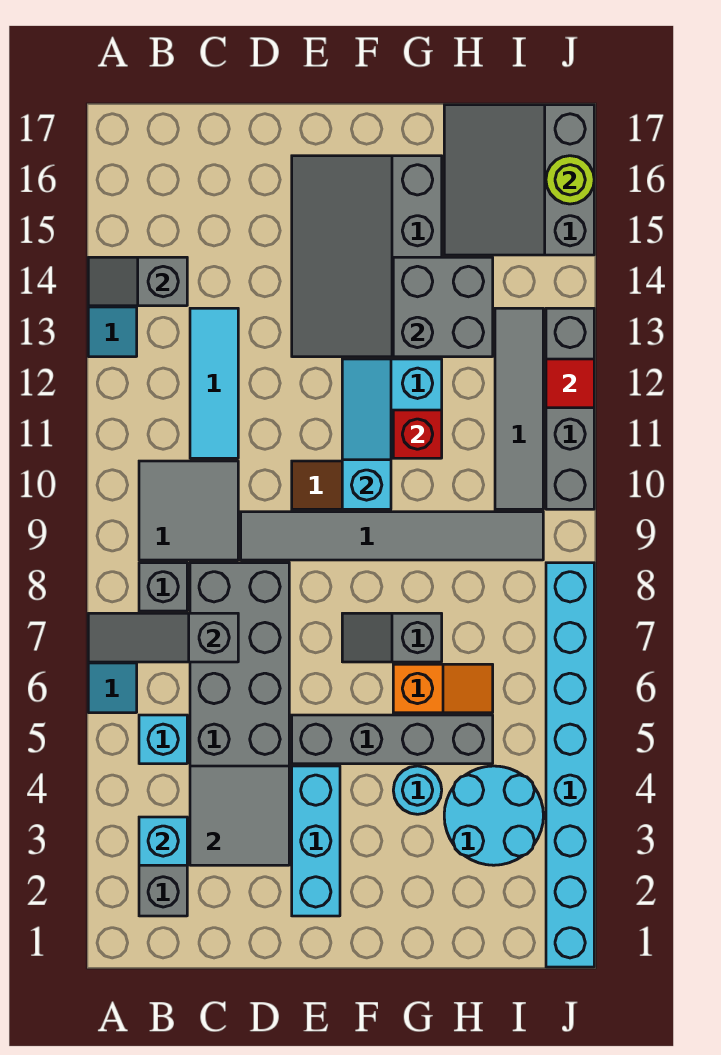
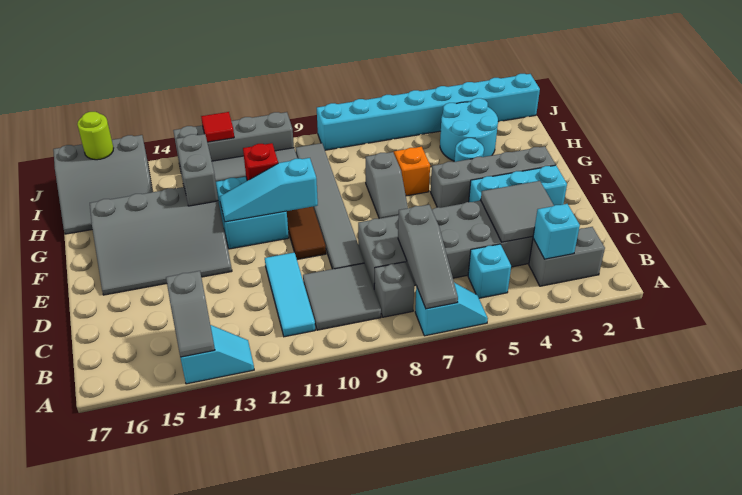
cyan tile C11:C13 level 1 -> cyan tile B11:D11 level 1
grey brick E5:H5 level 1 -> grey brick F2:F5 level 1
grey brick G13:H14 level 2 -> grey brick G13:H13 level 2

